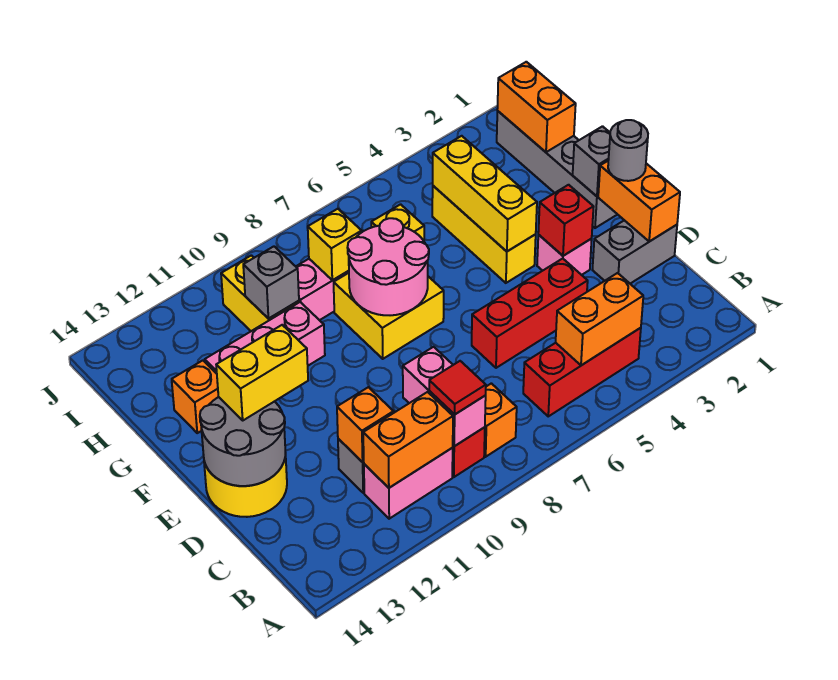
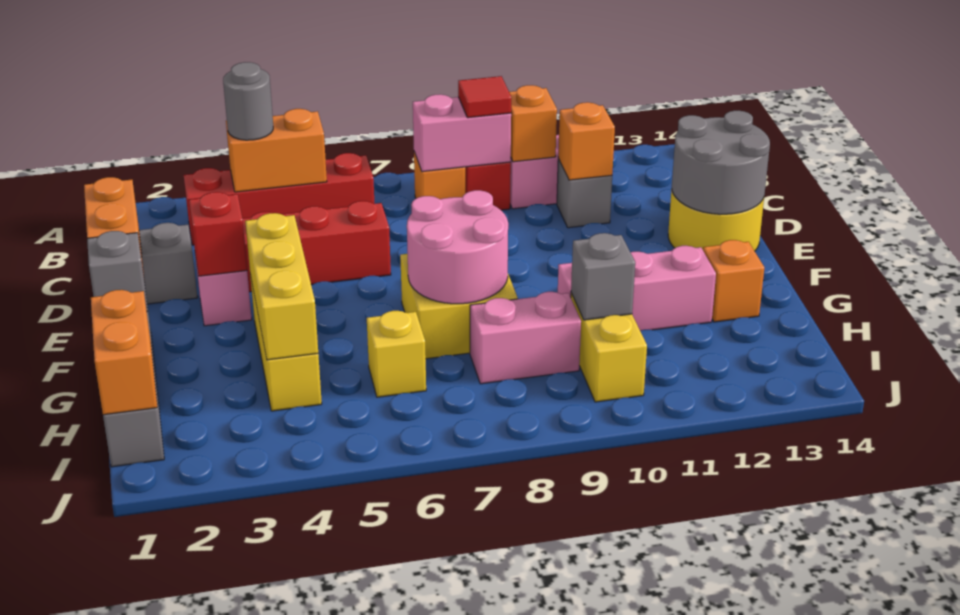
red brick B4:B6 level 1 -> red brick B3:B6 level 1
pink brick B9:C9 level 2 -> pink brick B8:B9 level 2
orange brick B10:B11 level 2 -> orange brick B10 level 2
grey round brick E1 level 3 -> grey round brick B4 level 3
yellow brick E12:E13 level 3 -> none
yellow brick H8 level 2 -> none

